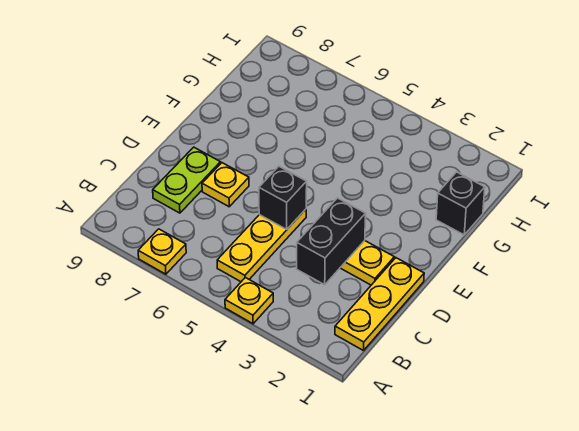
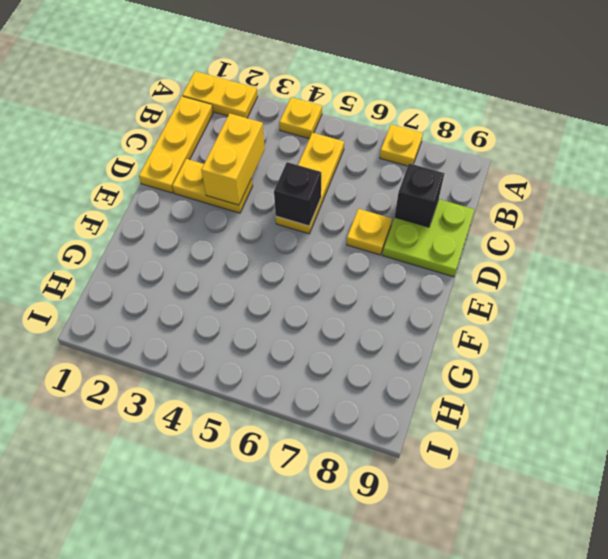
none -> yellow plate A1:A2 level 1
black brick C3:D3 level 2 -> yellow brick C3:D3 level 2
lime plate C8:D8 level 1 -> lime plate C8:D9 level 1
black brick G1 level 1 -> black brick C8 level 2

